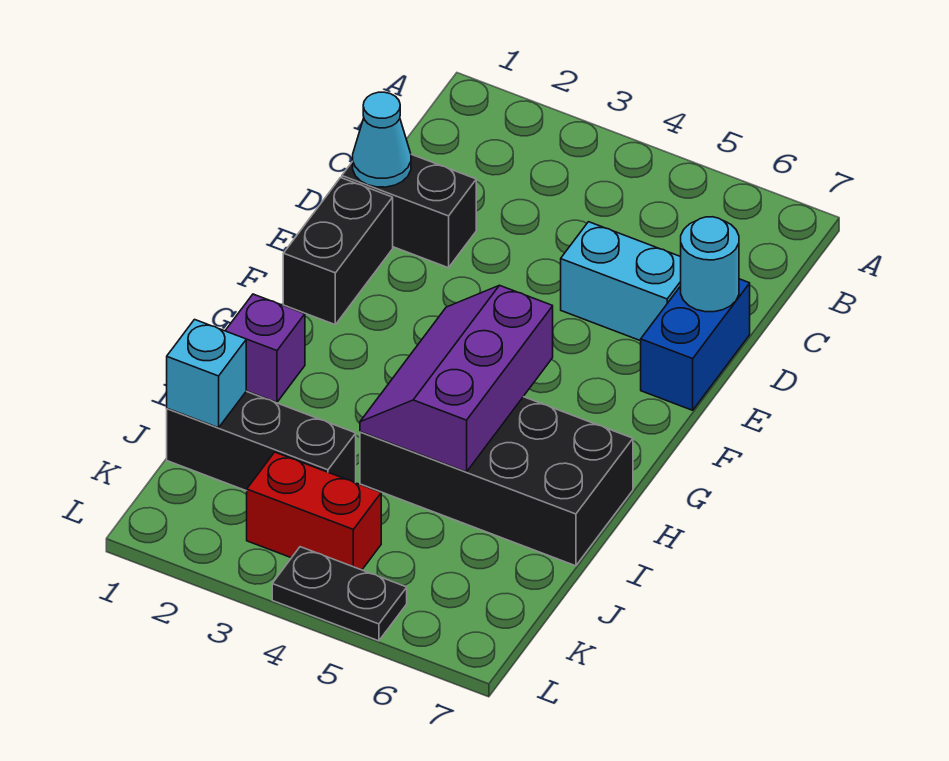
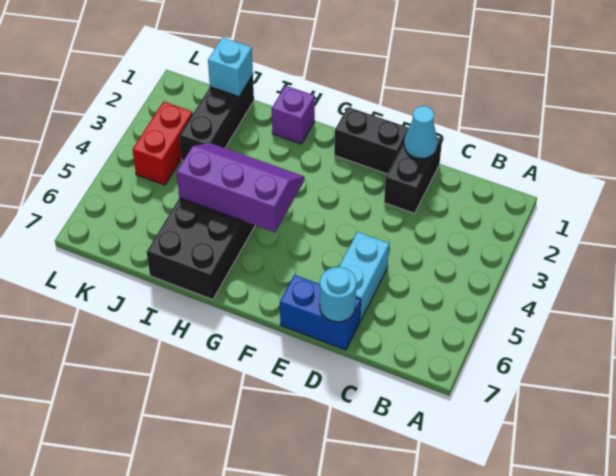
black plate L4:L5 level 1 -> none

